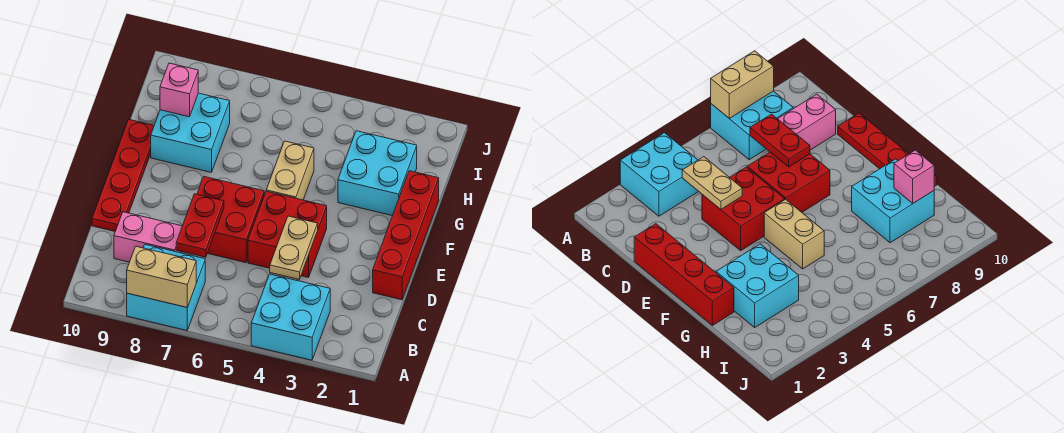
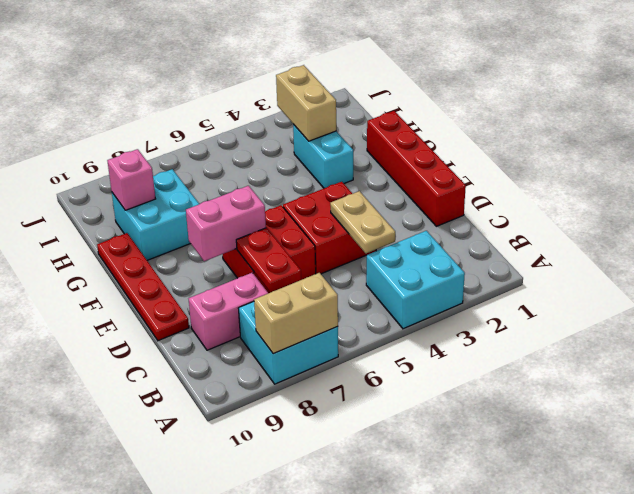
none -> pink brick E7:E8 level 2
tan brick F5:G5 level 1 -> tan brick H3:I3 level 2
cyan brick G2:H3 level 1 -> cyan brick G3:H3 level 1

